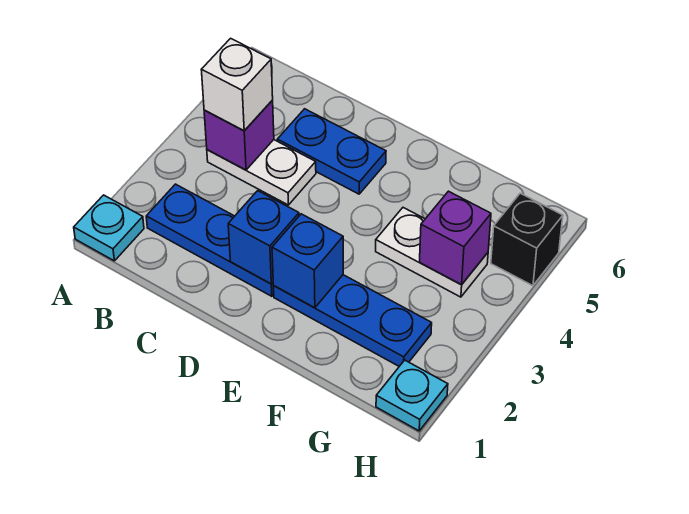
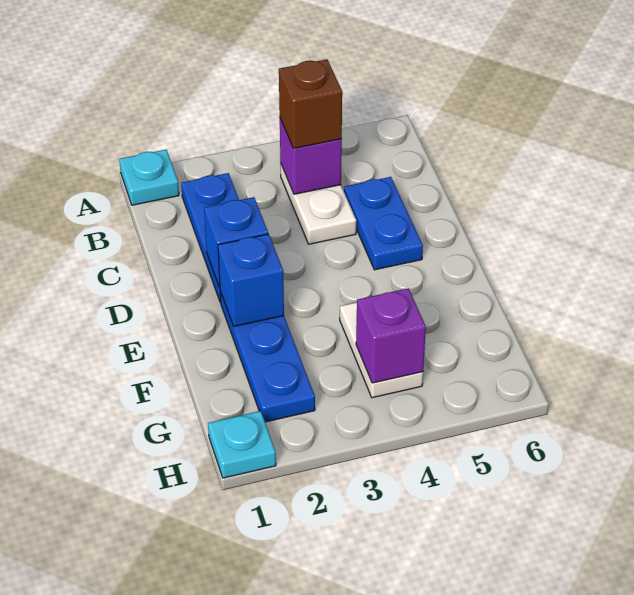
white brick B4 level 3 -> brown brick B4 level 3
black brick H5 level 1 -> none

